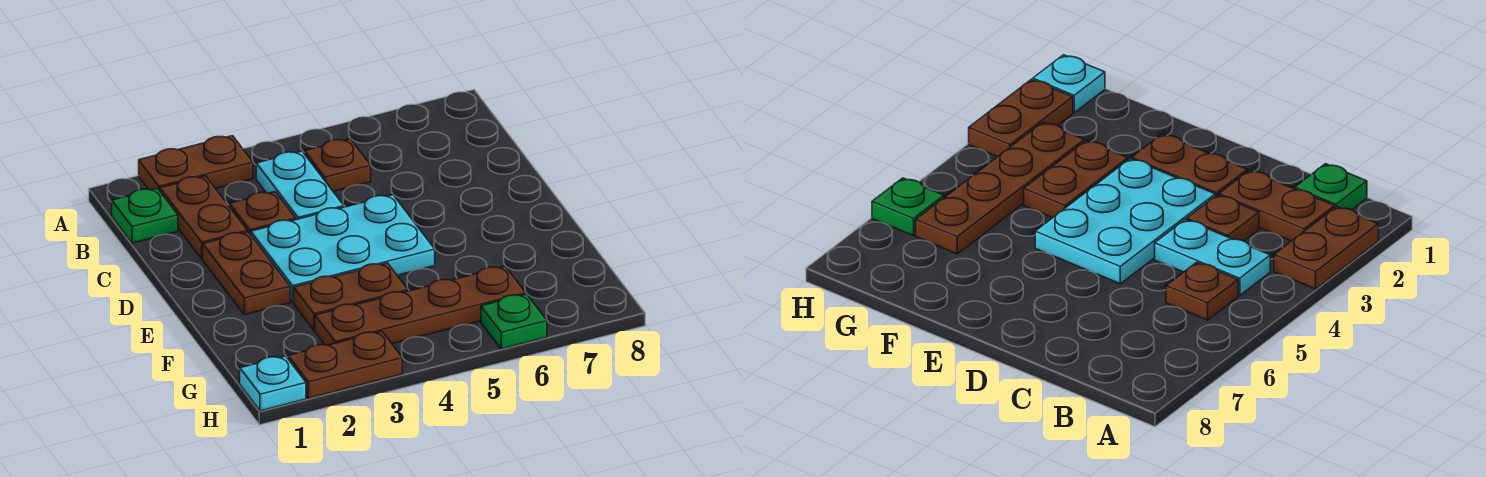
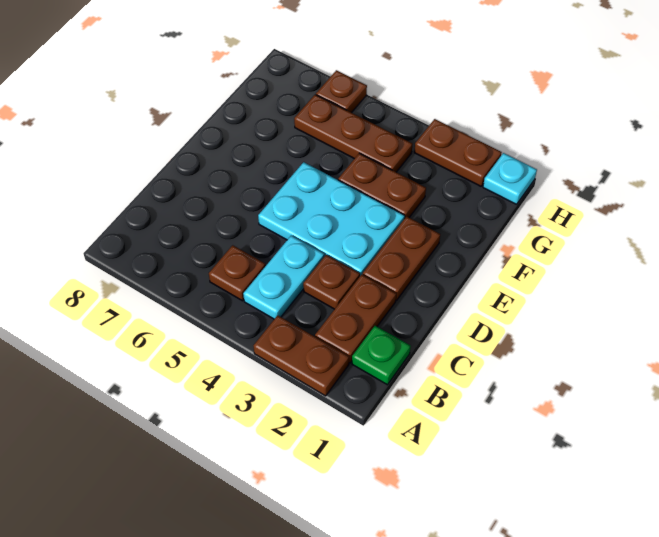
brown plate G3:G6 level 1 -> brown plate G4:G6 level 1
green plate H6 level 1 -> brown plate H6 level 1

